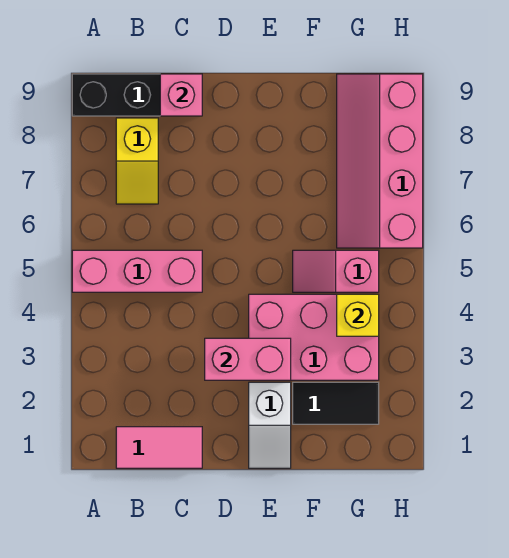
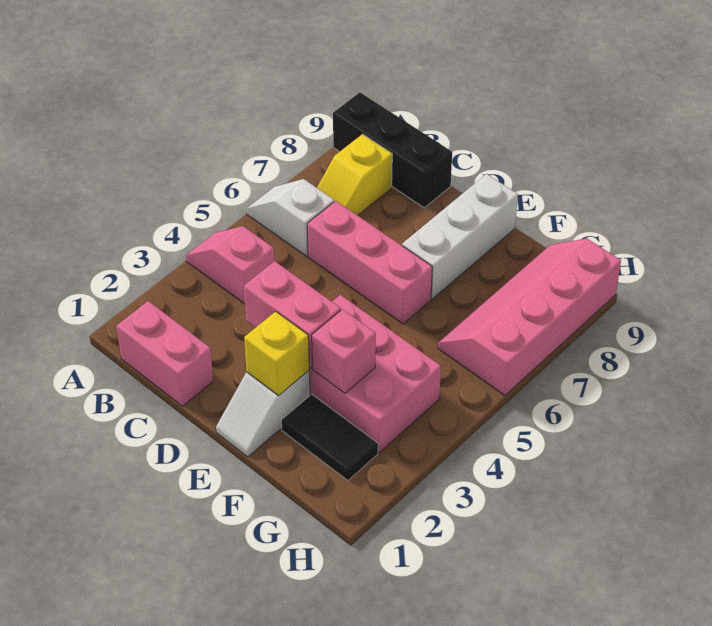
pink brick A5:C5 level 1 -> pink brick C6:E6 level 1
none -> white slope A6:B6 level 1 top B
pink tile B1:C1 level 1 -> pink brick B1:C1 level 1
pink brick C9 level 2 -> pink brick F3 level 2
none -> white brick E7:E9 level 1
pink slope F5:G5 level 1 top G -> pink slope A4:B4 level 1 top B
yellow brick G4 level 2 -> yellow brick E2 level 2

